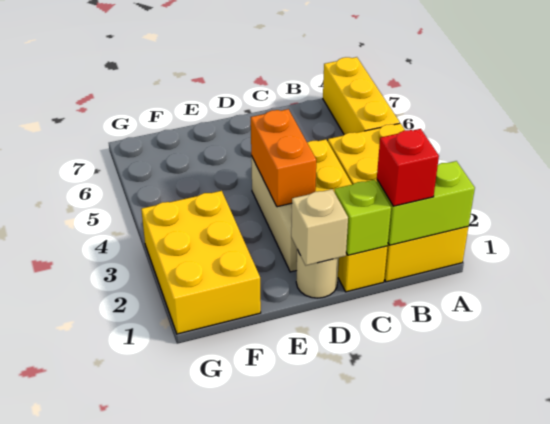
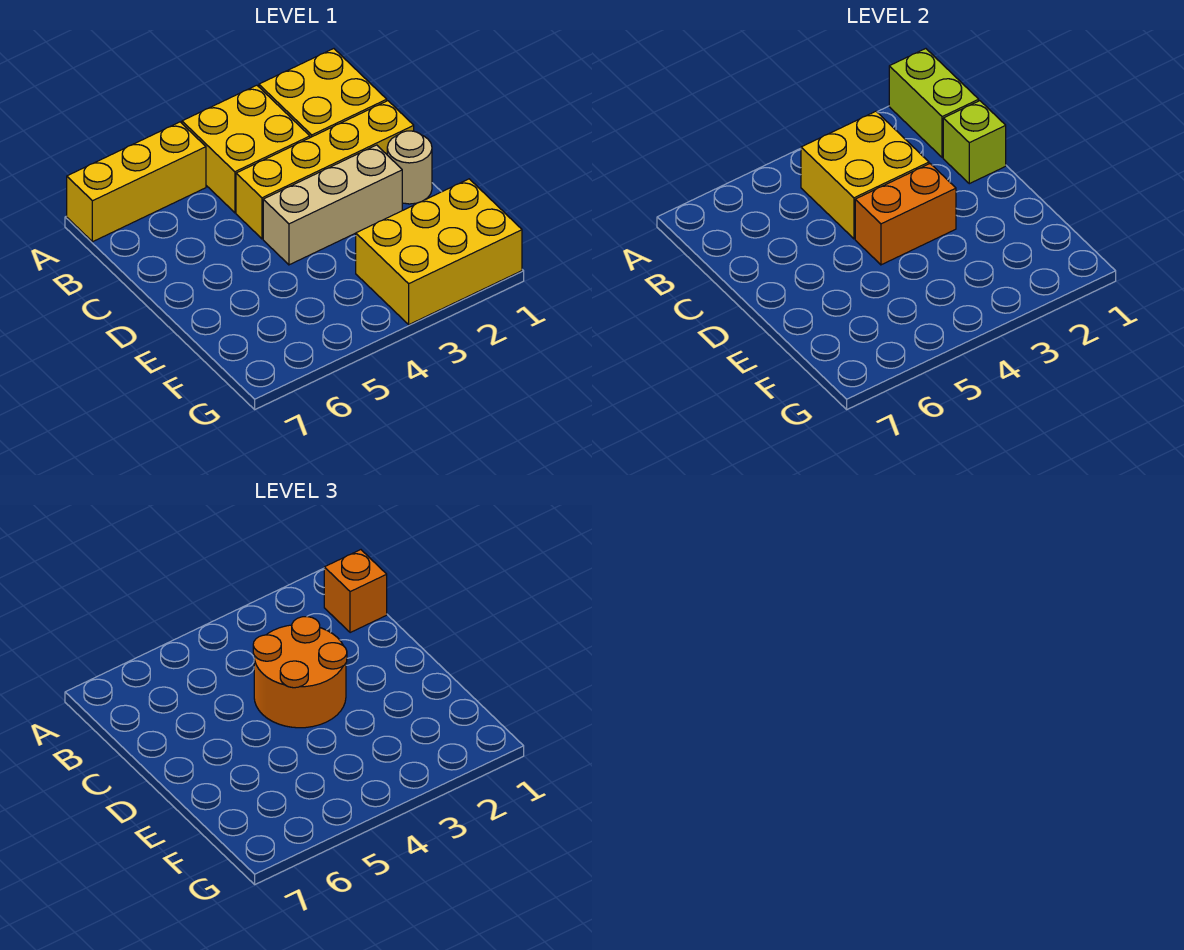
red brick B1 level 3 -> orange brick B1 level 3
none -> yellow brick B3:C4 level 2
none -> orange round brick C3:D4 level 3
tan brick D1 level 2 -> none

